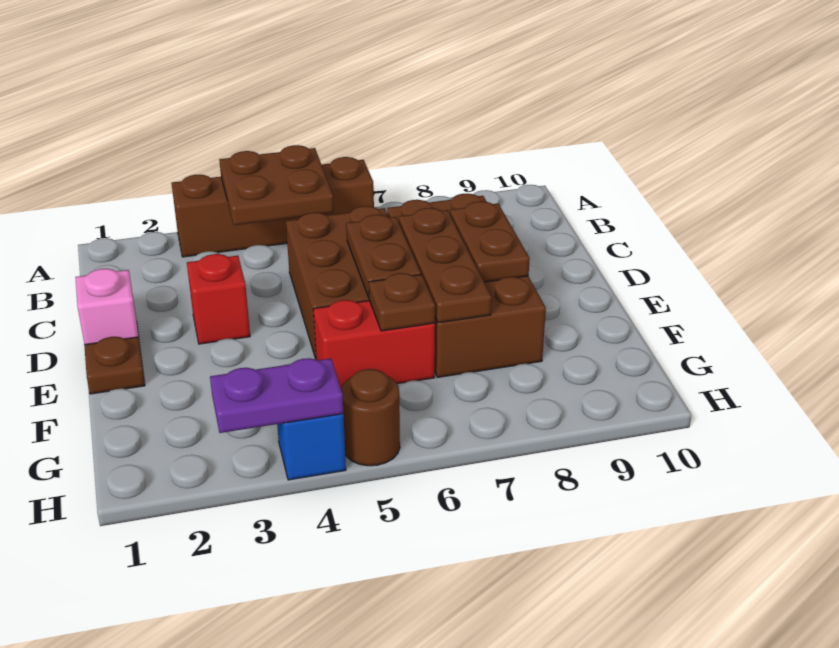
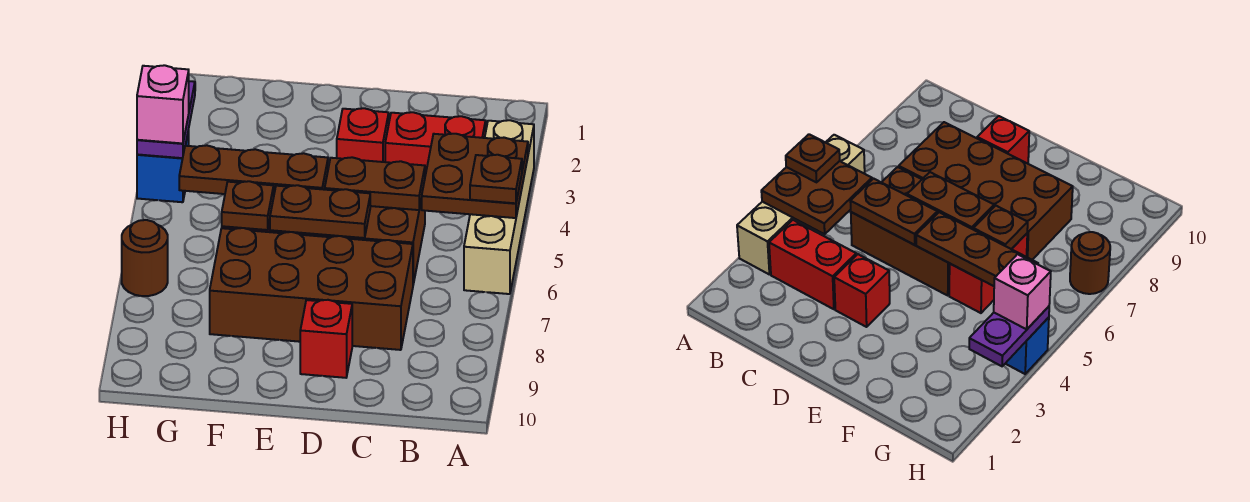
brown brick A3:A6 level 1 -> tan brick A3:A6 level 1
none -> red brick B3:C3 level 1
pink brick D1 level 1 -> pink brick H4 level 3
brown plate D7:F7 level 2 -> brown plate E5:G5 level 2
brown plate D8:E8 level 2 -> brown plate C5:D5 level 2
none -> red brick D9 level 1
brown plate E1 level 1 -> brown plate A5 level 3
brown round brick H5 level 1 -> brown round brick H7 level 1

